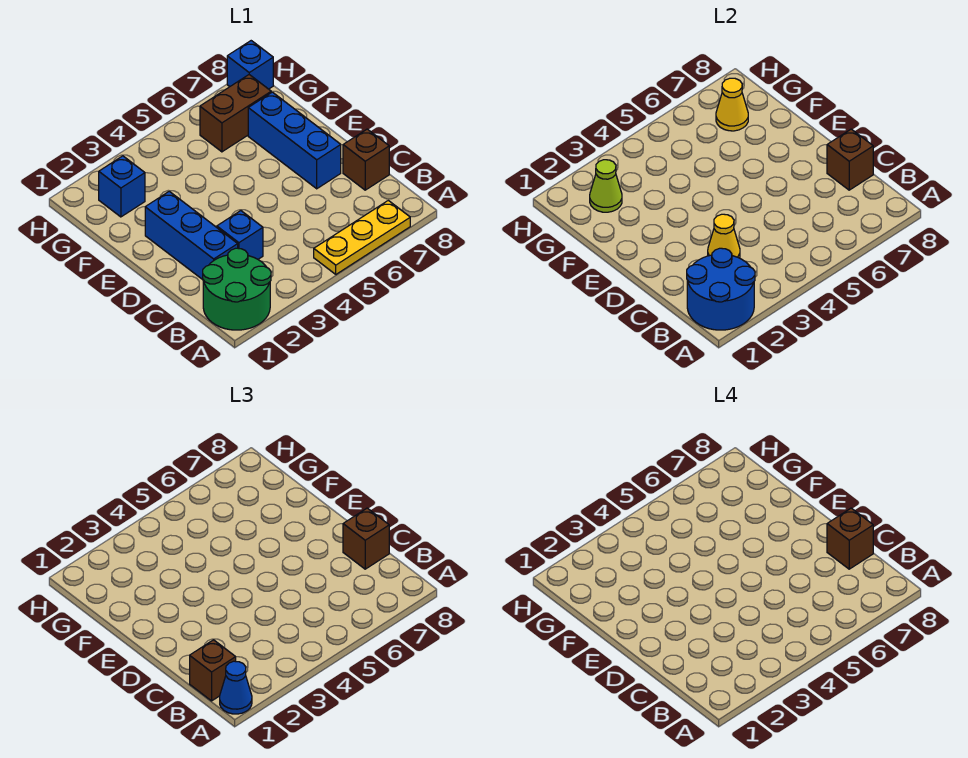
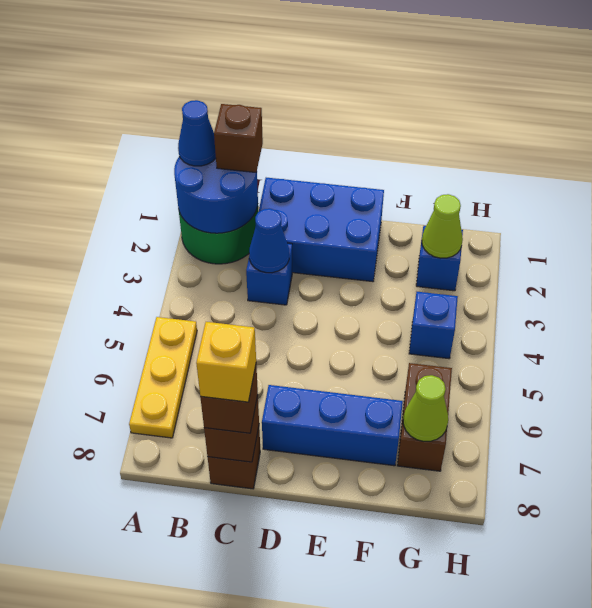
blue brick C2:E2 level 1 -> blue brick C1:E2 level 1
yellow cone C3 level 2 -> blue cone C3 level 2
brown brick C8 level 4 -> yellow brick C8 level 4
yellow cone G7 level 2 -> lime cone G7 level 2
blue brick H8 level 1 -> blue brick G4 level 1

